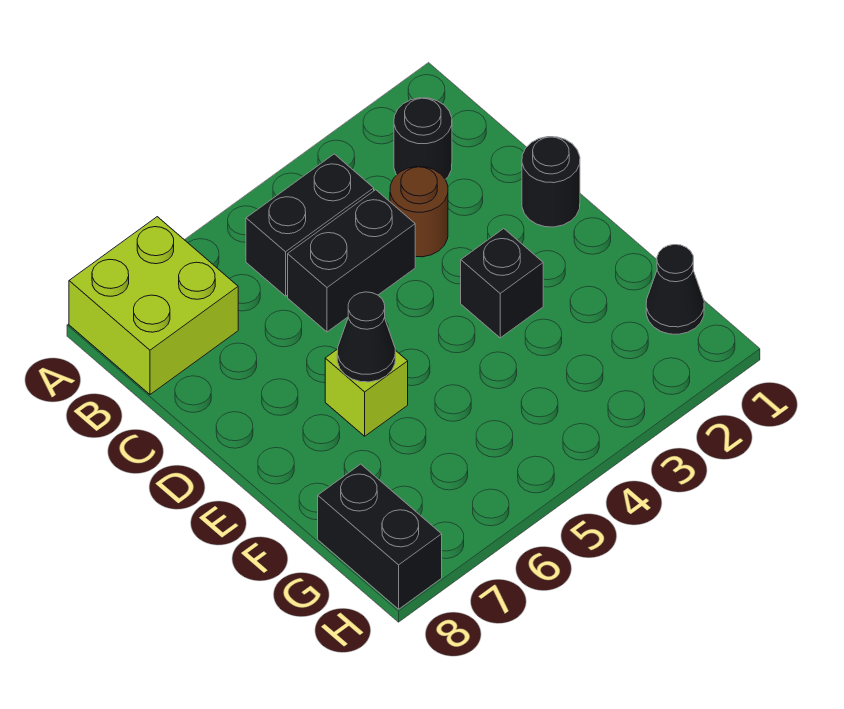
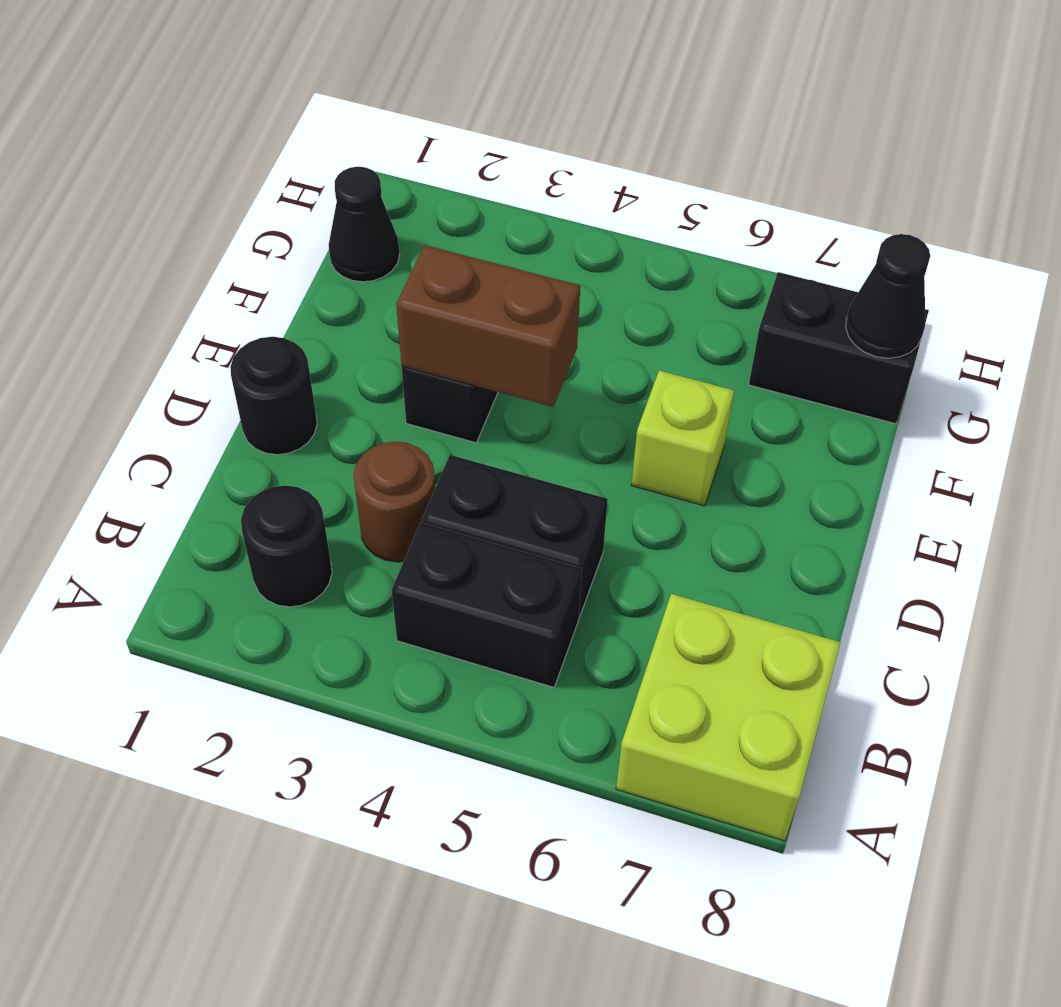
none -> brown brick E3:E4 level 2
black cone E6 level 2 -> black cone G8 level 2
black brick G8:H8 level 1 -> black brick G7:G8 level 1

